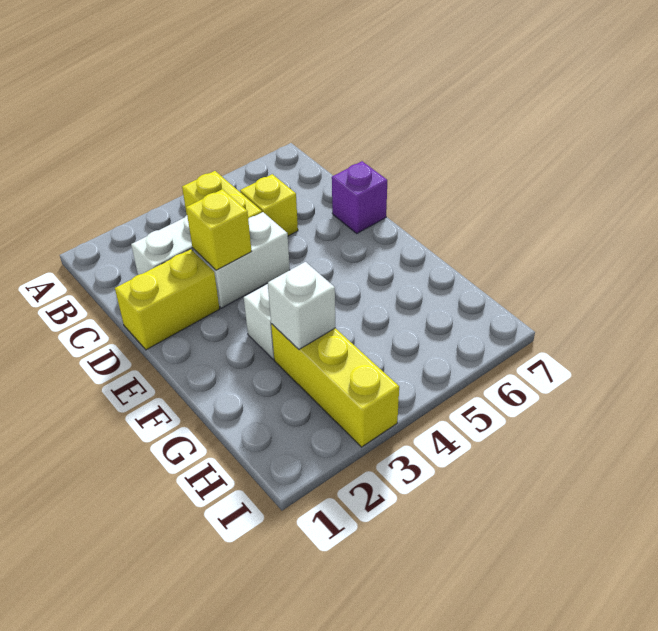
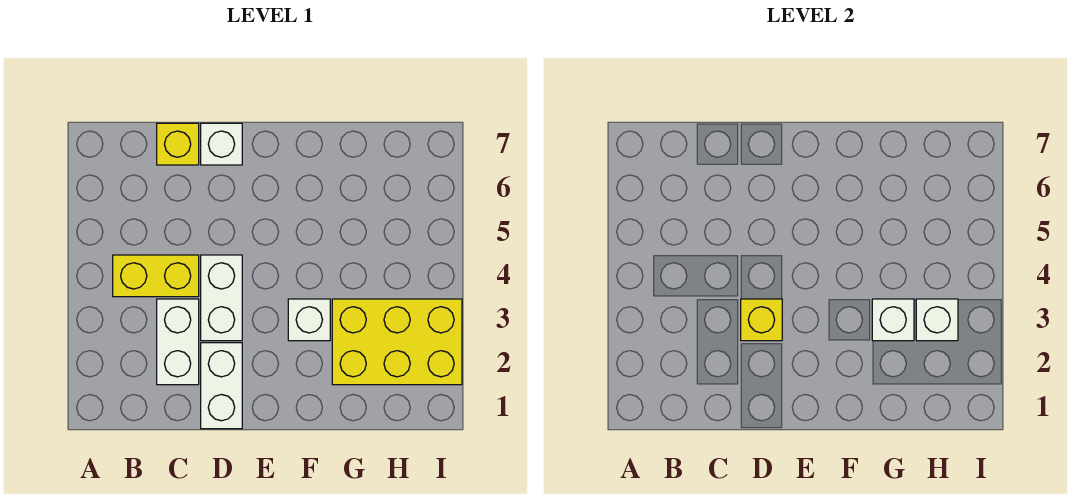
yellow brick C5 level 1 -> yellow brick C7 level 1
yellow brick D1:D2 level 1 -> white brick D1:D2 level 1
purple brick D7 level 1 -> white brick D7 level 1
yellow brick G3:I3 level 1 -> yellow brick G2:I3 level 1
none -> white brick H3 level 2

